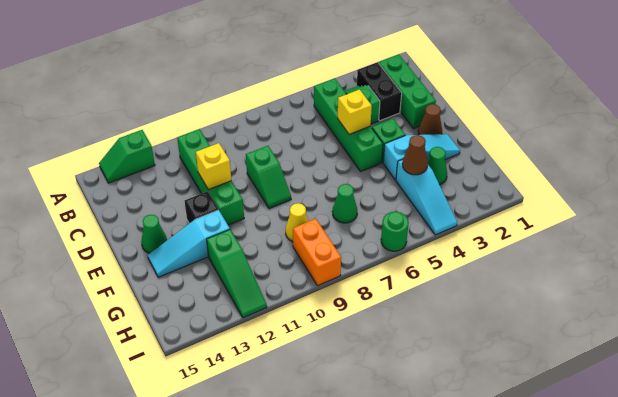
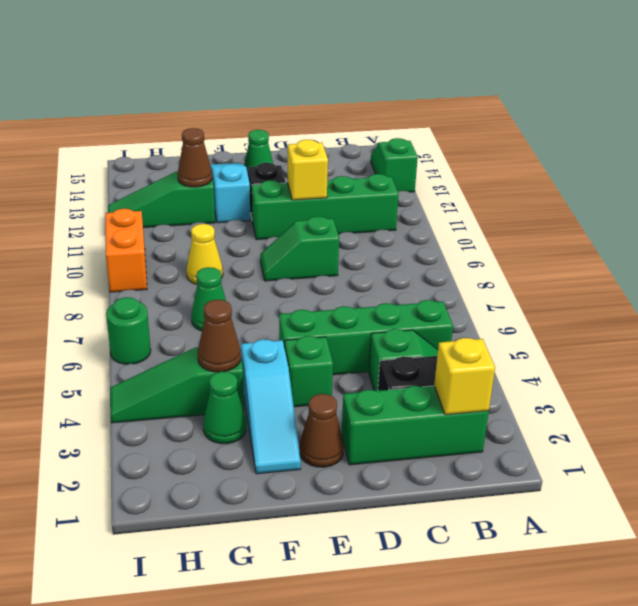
yellow brick D5 level 2 -> yellow brick B2 level 2
cyan slope G4:I4 level 1 top G -> green slope G4:I4 level 1 top G
none -> brown cone G12 level 2
orange brick H9:I9 level 1 -> orange brick I9:I10 level 1

